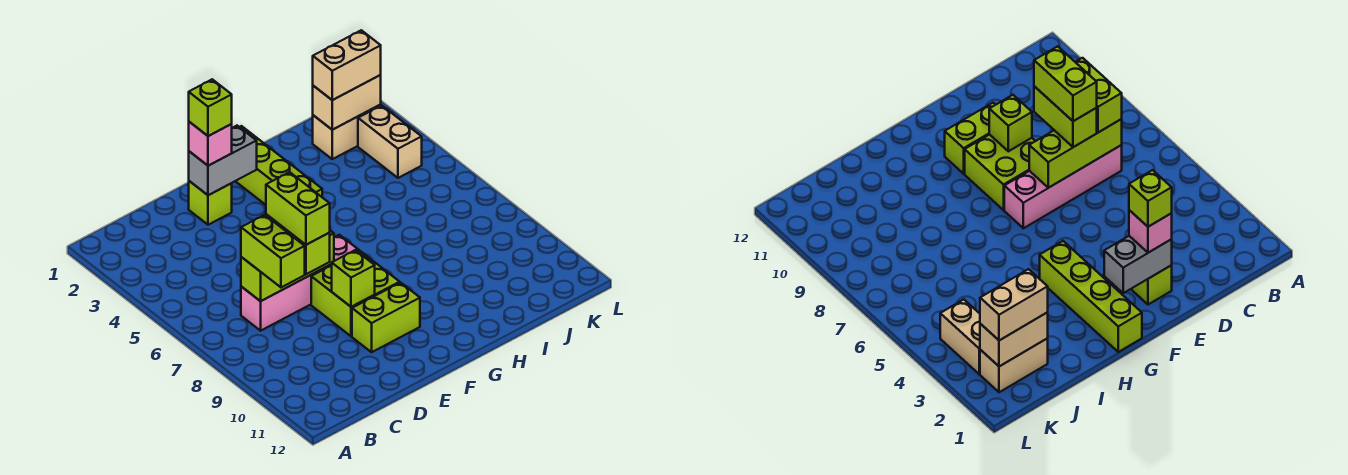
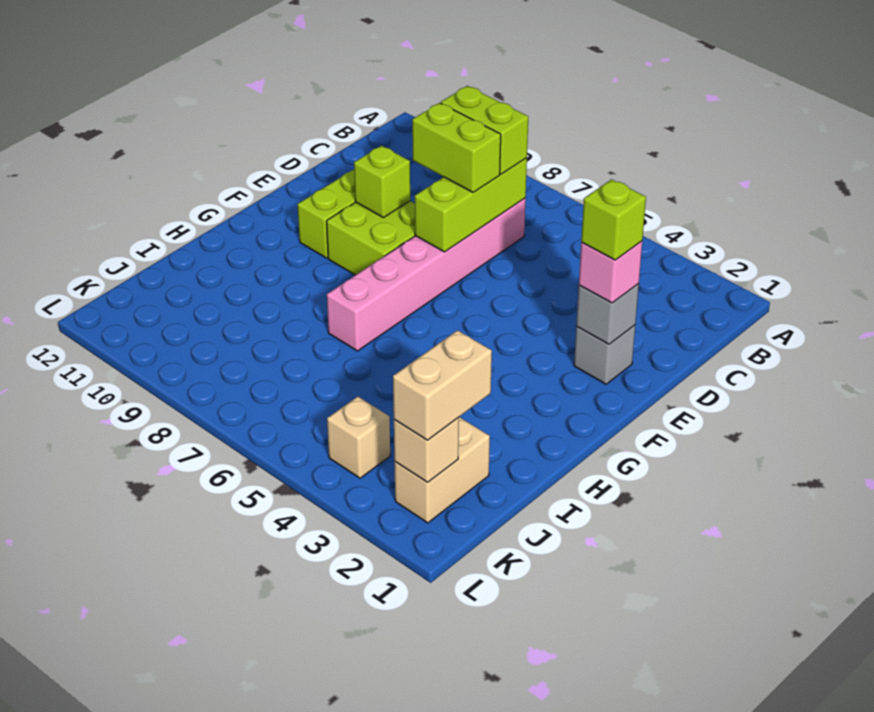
pink brick C7:F7 level 1 -> pink brick C7:H7 level 1
lime brick D7:D8 level 4 -> none
lime brick E2 level 1 -> grey brick E2 level 1
grey brick E2:F2 level 2 -> grey brick E2 level 2
lime brick G1:G4 level 1 -> none
tan brick J2:K2 level 2 -> tan brick K2 level 2
tan brick K3:K4 level 1 -> tan brick K4 level 1

